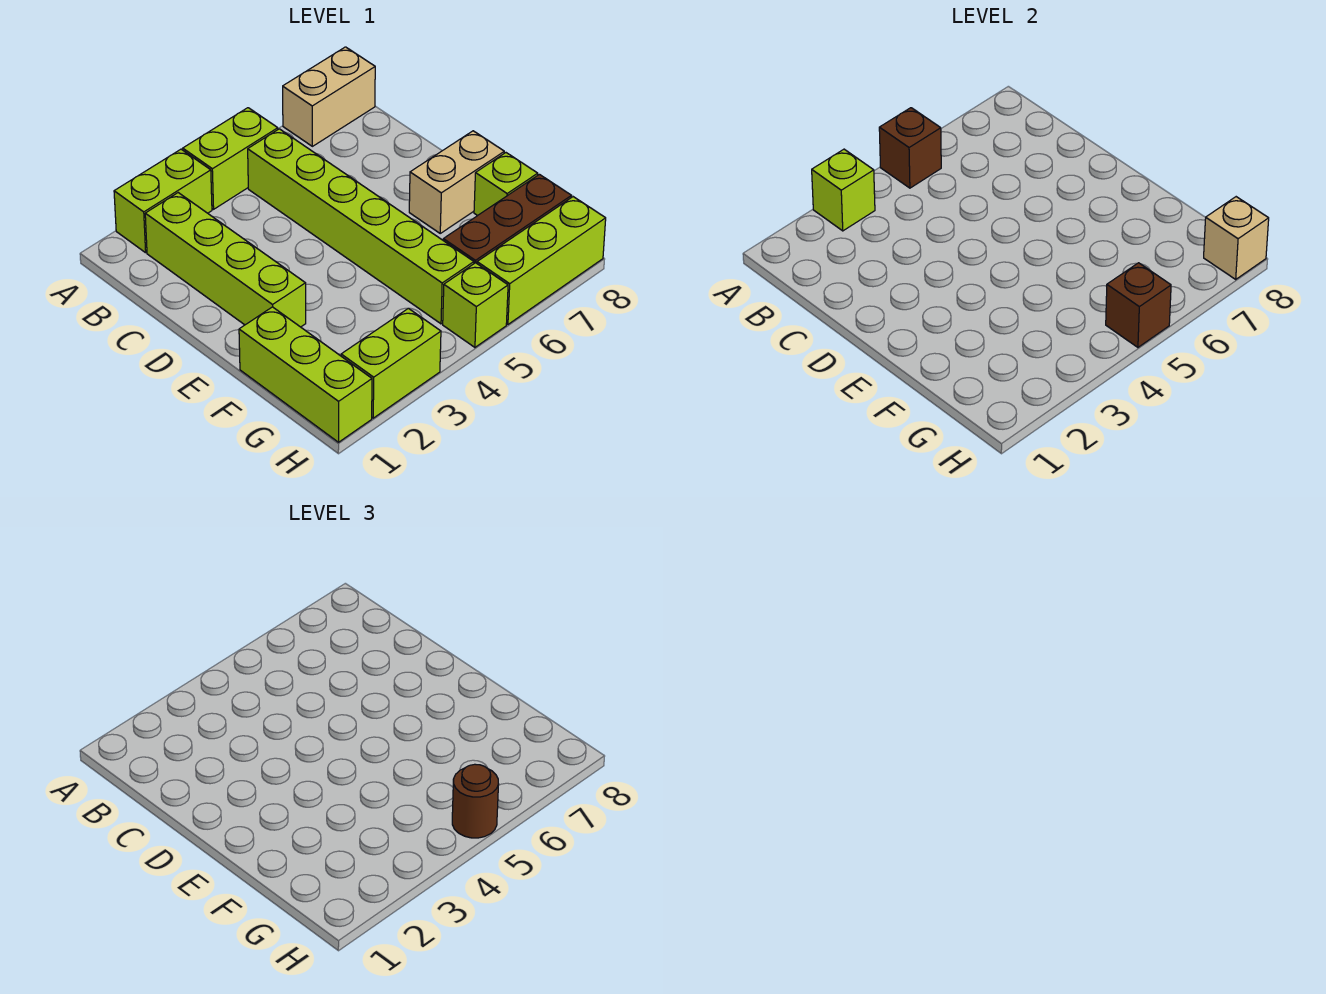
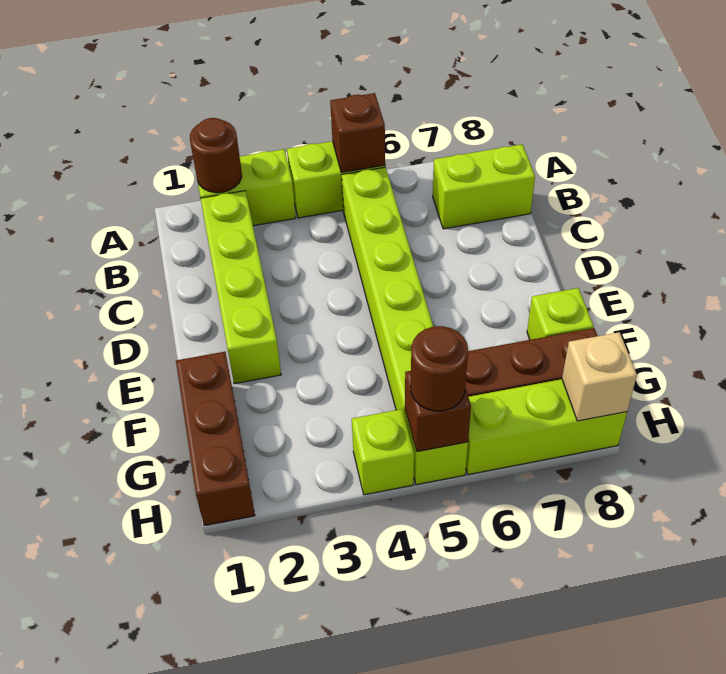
none -> brown round brick A2 level 2
lime brick A3 level 2 -> lime brick H4 level 1
tan brick A7:A8 level 1 -> none
tan brick E7:E8 level 1 -> none
lime brick F1:H1 level 1 -> brown brick F1:H1 level 1
lime brick H2:H3 level 1 -> lime brick B7:B8 level 1

